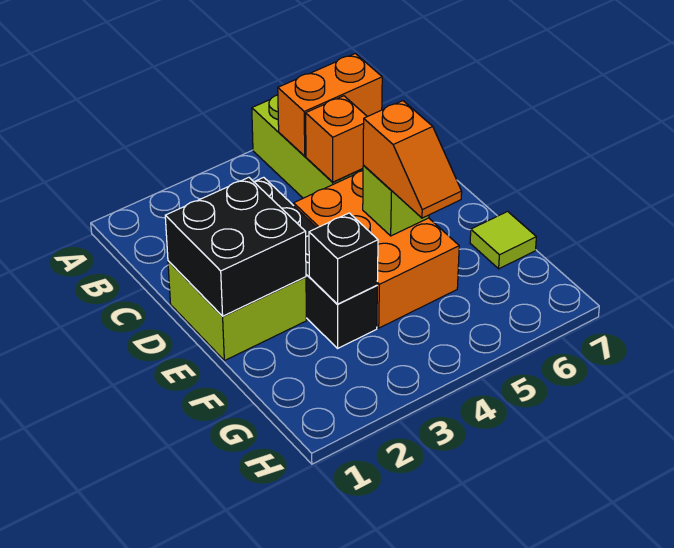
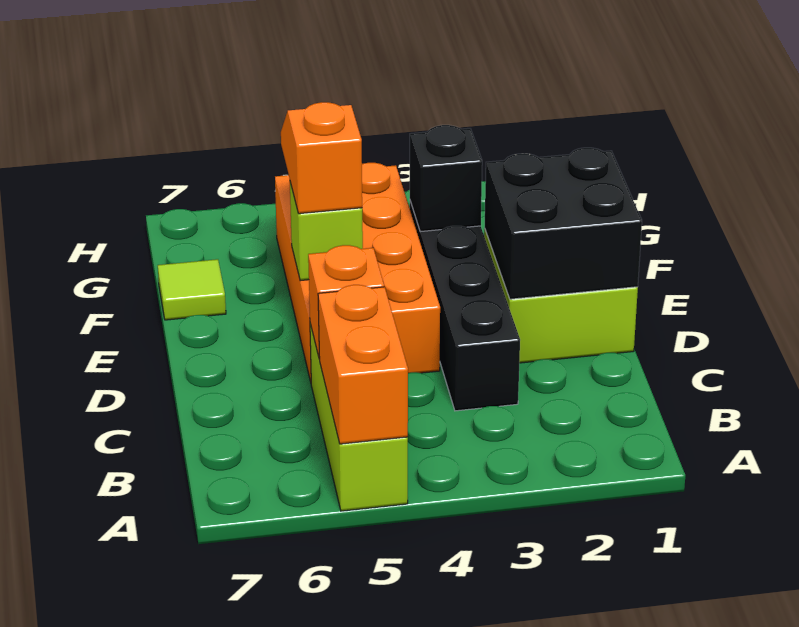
orange brick B5:B6 level 2 -> orange brick A5:B5 level 2
orange brick D4:F5 level 1 -> orange brick D4:G5 level 1

